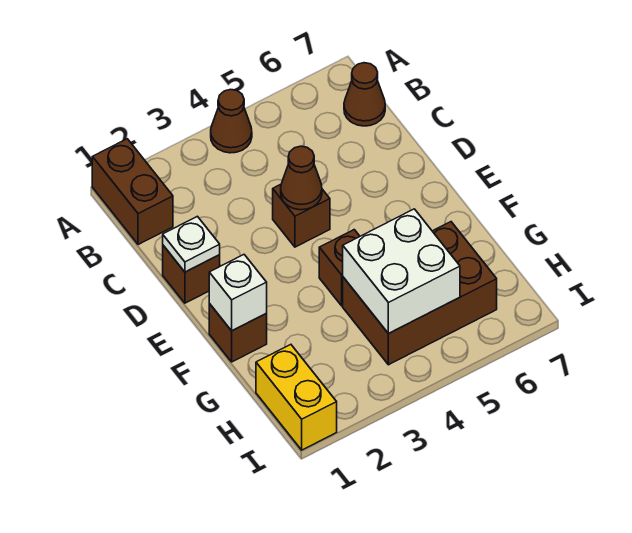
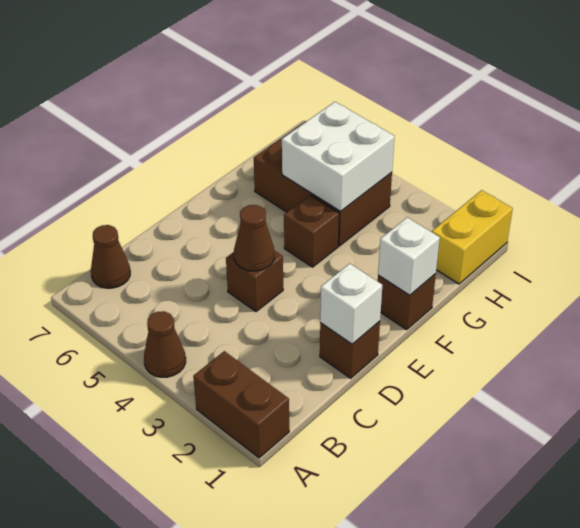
brown brick A1:B1 level 1 -> brown brick A1:A2 level 1
white plate D1 level 2 -> white brick D1 level 2

